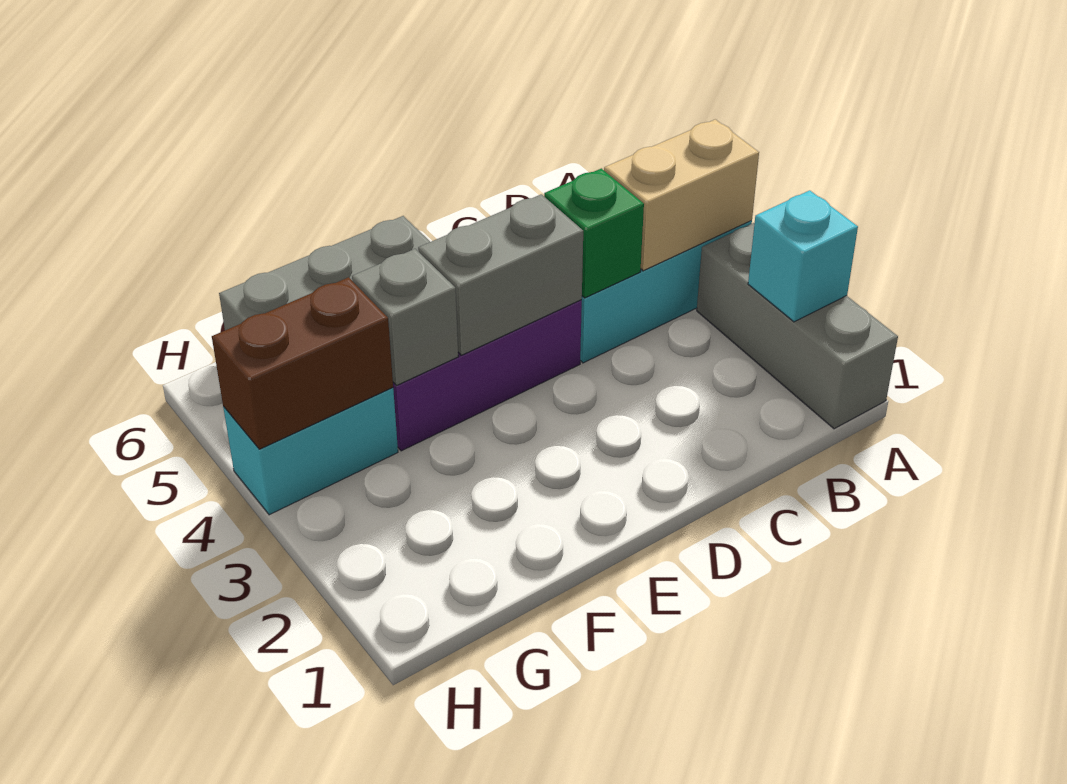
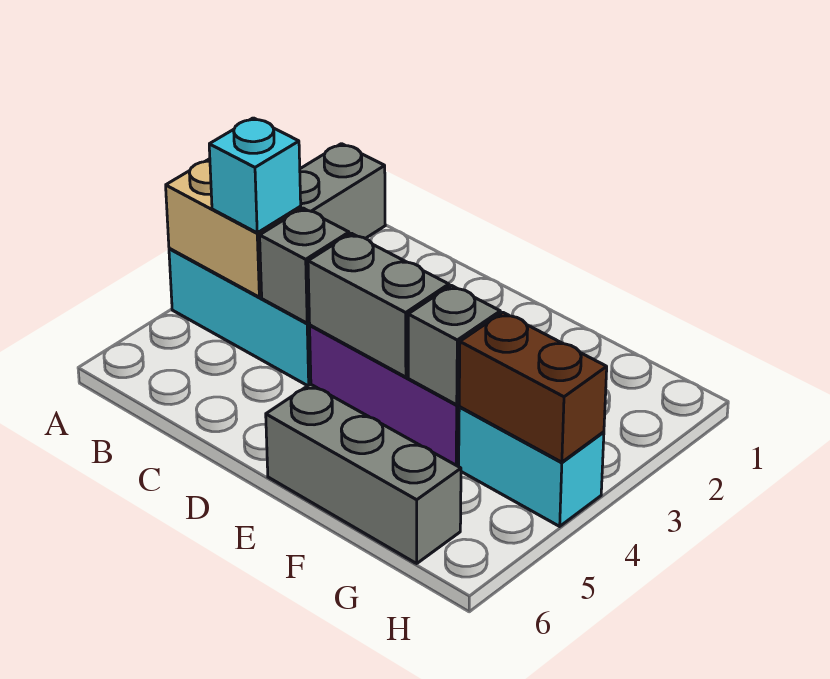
cyan brick A2 level 2 -> cyan brick B4 level 3
green brick C4 level 2 -> grey brick C4 level 2

